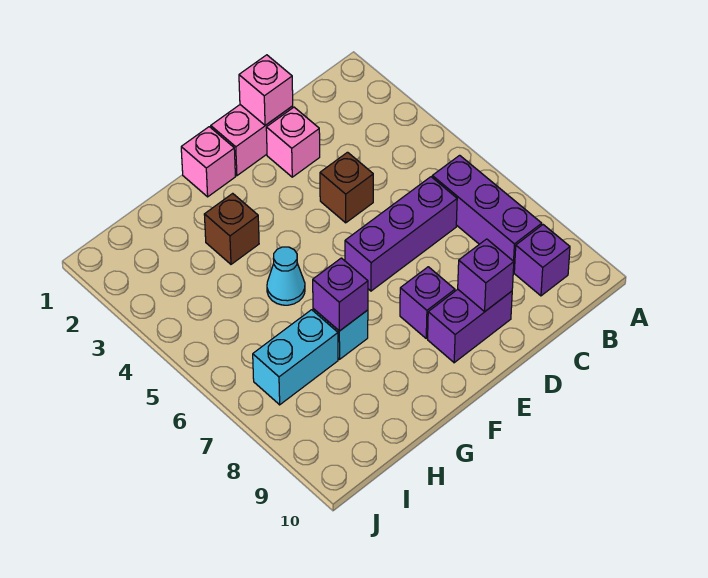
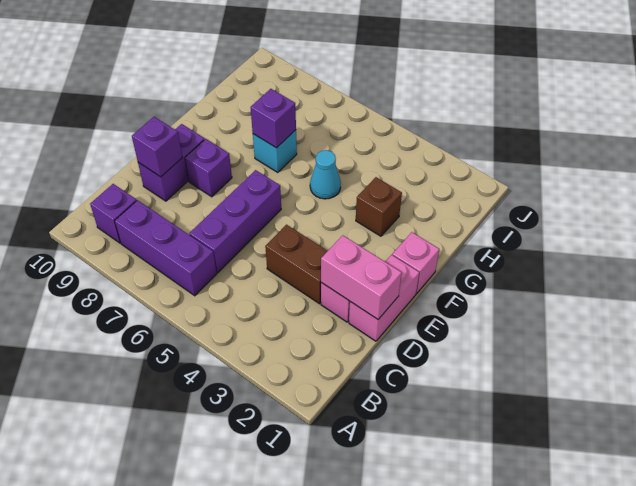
pink brick D1 level 2 -> pink brick D1:D2 level 2
brown brick D4 level 1 -> brown brick D3:D4 level 1
cyan brick H7:I7 level 1 -> none

